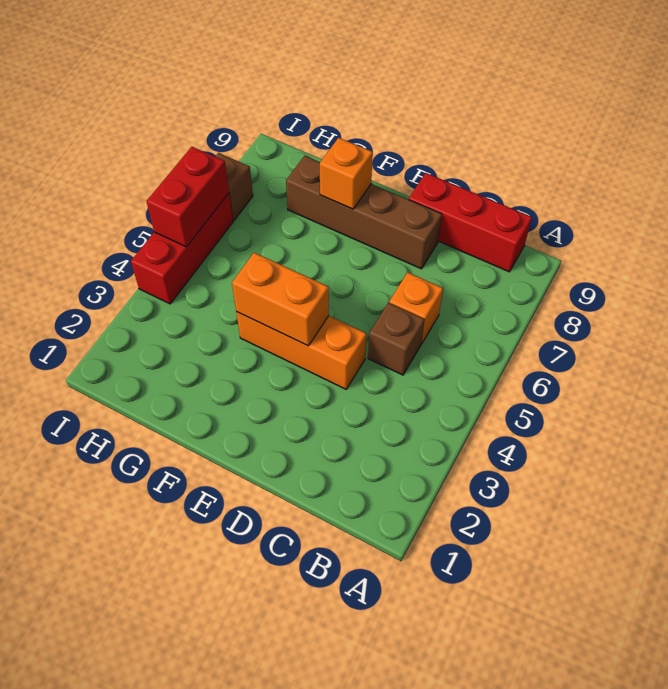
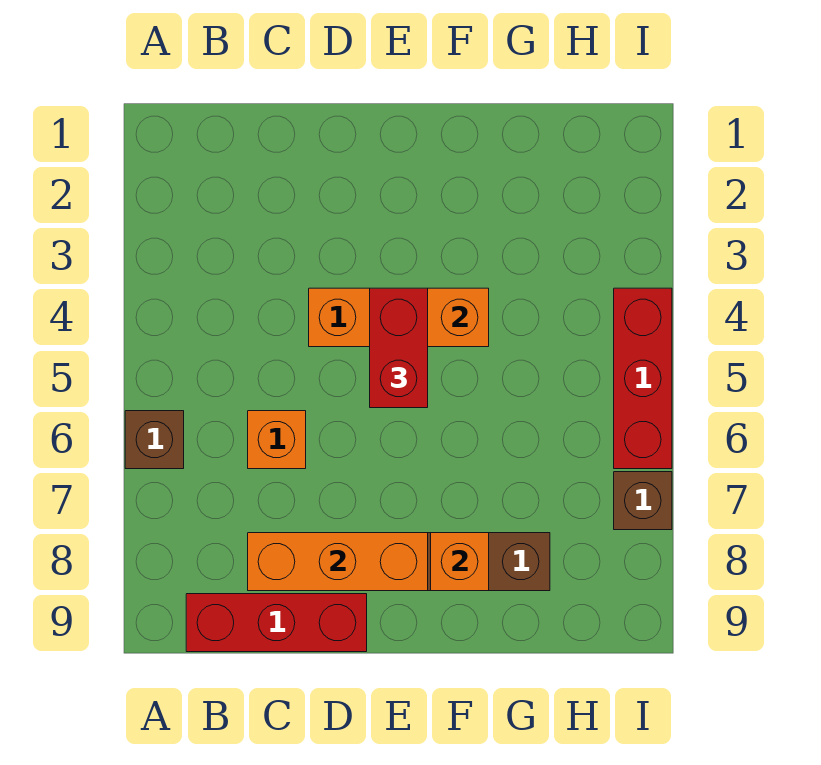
brown brick C5 level 1 -> brown brick A6 level 1
none -> orange brick C8:E8 level 2
red brick I5:I6 level 2 -> red brick E4:E5 level 3

